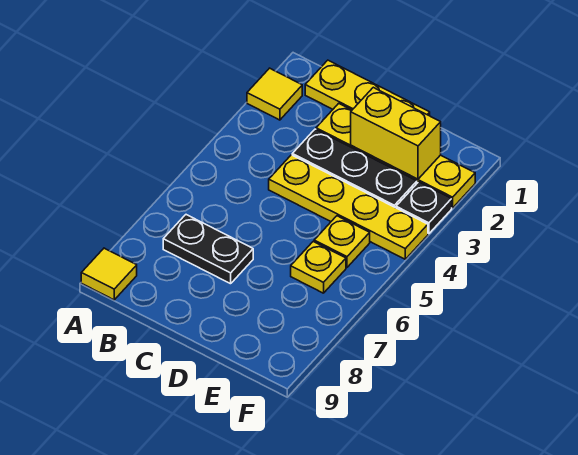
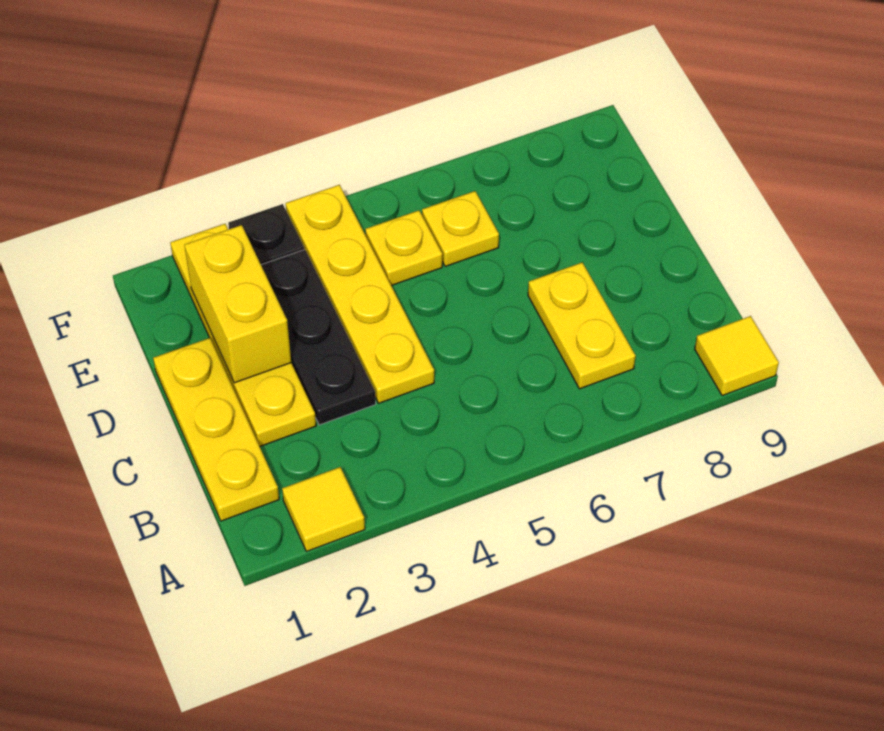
black plate B7:C7 level 1 -> yellow plate B7:C7 level 1

